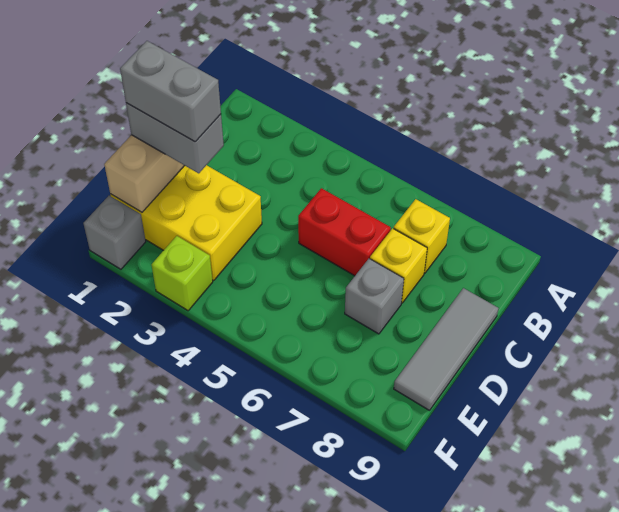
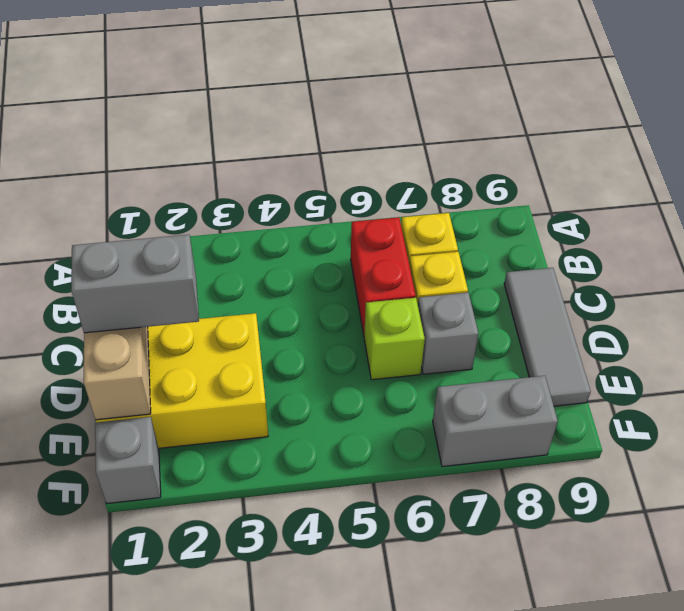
red brick C5:C6 level 1 -> red brick B6:C6 level 1
grey brick D1:D2 level 4 -> grey brick F7:F8 level 1
lime brick F3 level 1 -> lime brick D6 level 1

